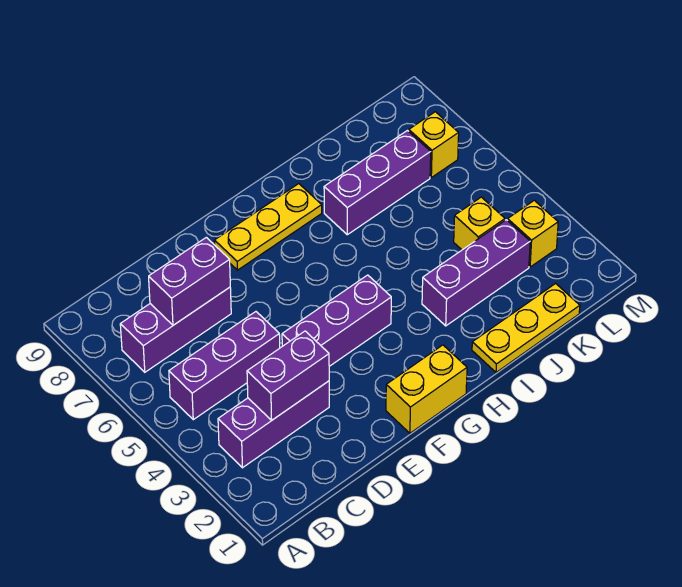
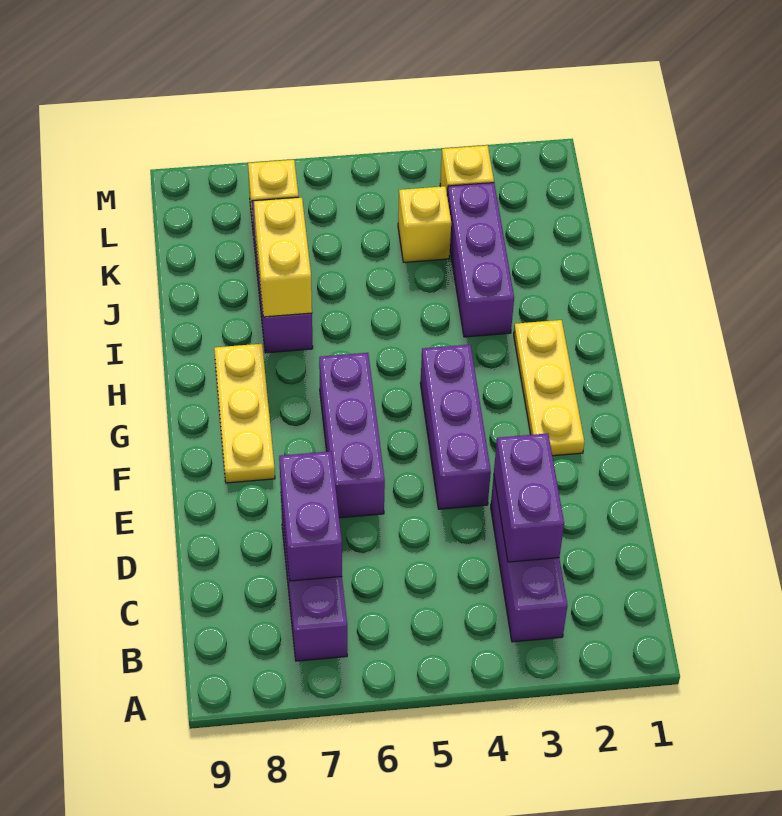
purple brick B5:D5 level 1 -> purple brick E6:G6 level 1
yellow brick F1:G1 level 1 -> yellow brick I7:J7 level 2
yellow plate I1:K1 level 1 -> yellow plate F2:H2 level 1

